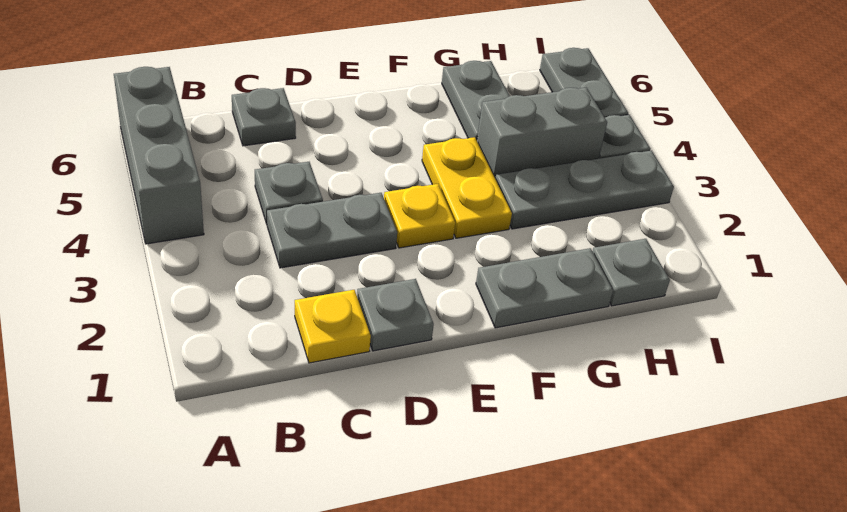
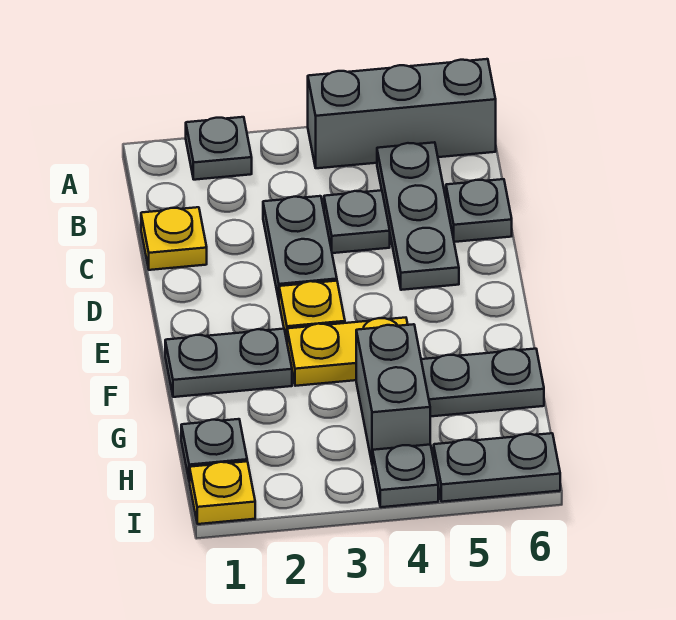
grey plate D1 level 1 -> grey plate A2 level 1
grey plate F1:G1 level 1 -> grey plate F1:F2 level 1
grey plate G3:I3 level 1 -> grey plate B5:D5 level 1
none -> yellow plate I1 level 1

